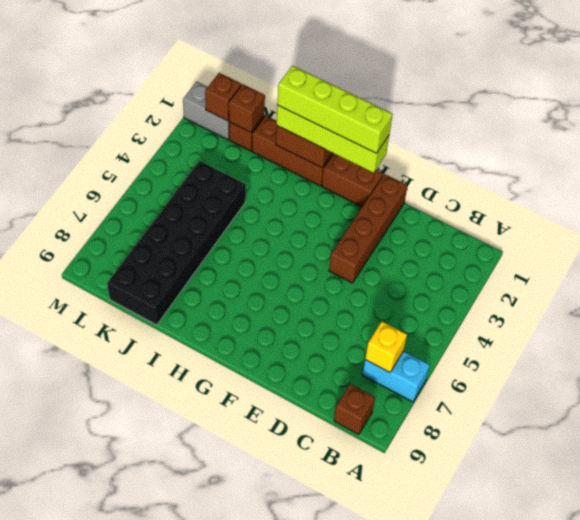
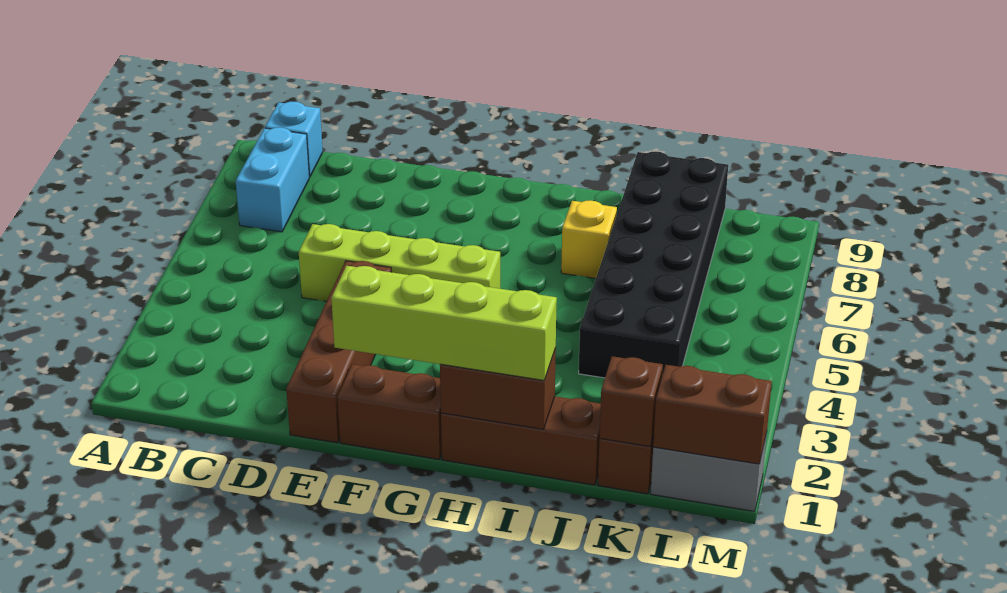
cyan brick A7:B7 level 1 -> cyan brick B7:B8 level 1
yellow brick B7 level 2 -> yellow brick I7 level 1
brown brick B9 level 1 -> cyan brick B9 level 1
lime brick F1:I1 level 4 -> lime brick D5:G5 level 1
brown brick L1 level 2 -> brown brick L1:M1 level 2

